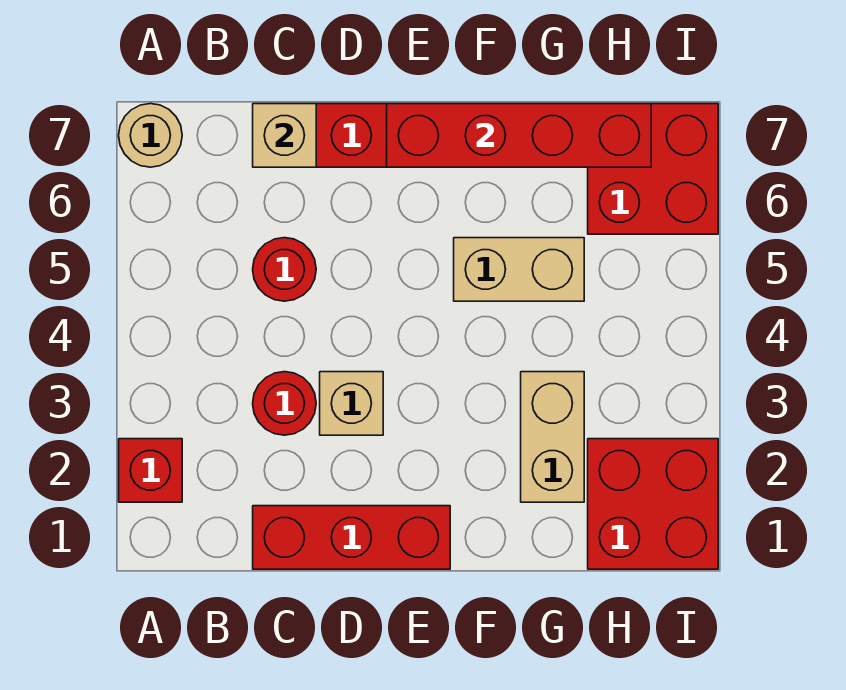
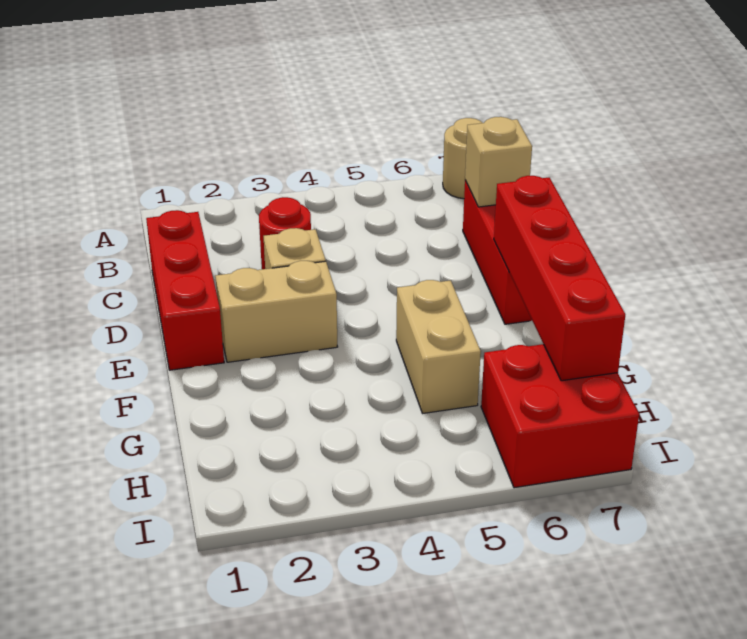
red brick A2 level 1 -> none
red round brick C5 level 1 -> none
tan brick G2:G3 level 1 -> tan brick E2:E3 level 1
red brick H1:I2 level 1 -> none

